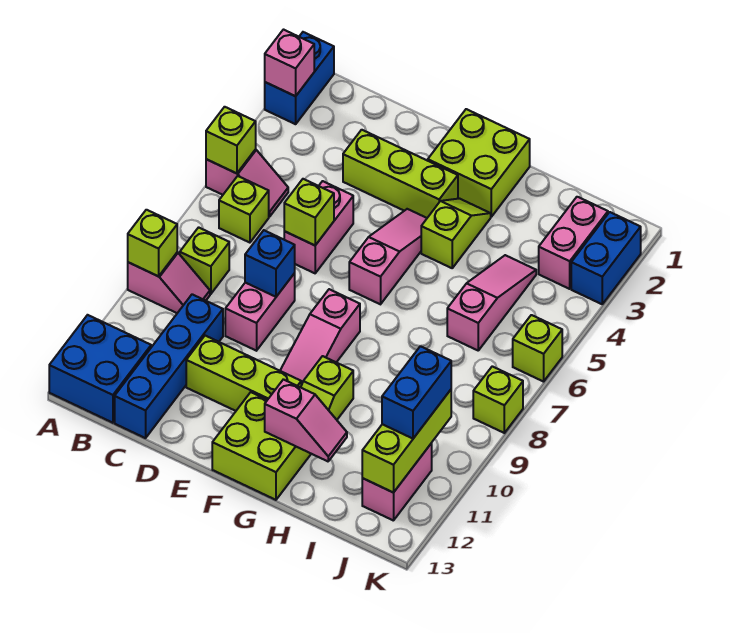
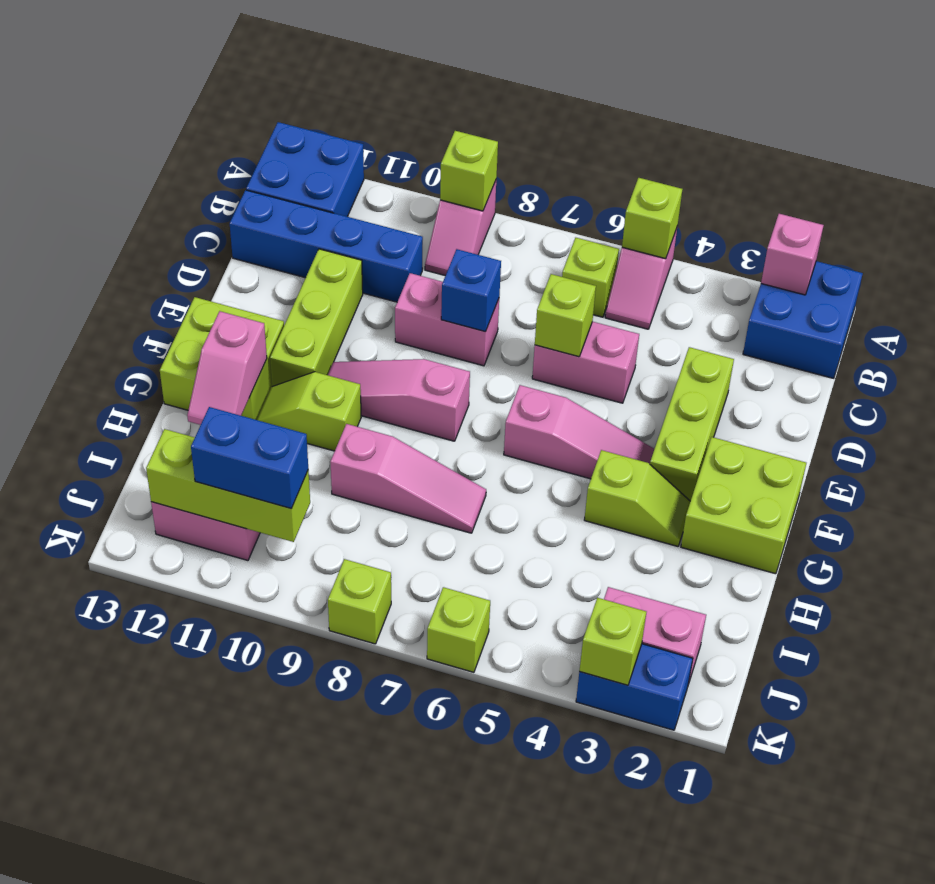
blue brick A1:A2 level 1 -> blue brick A1:B2 level 1
lime brick B8 level 1 -> lime brick K3 level 2
pink slope I4:I6 level 1 top 6 -> pink slope H7:H9 level 1 top 9

